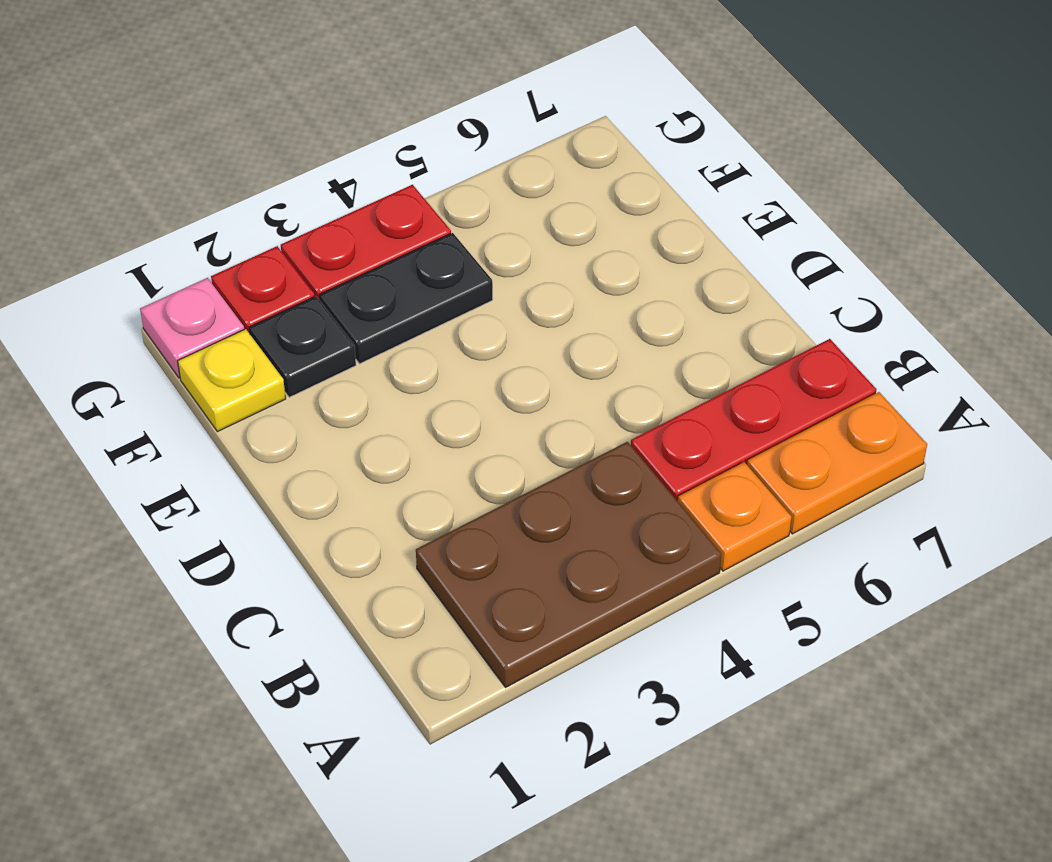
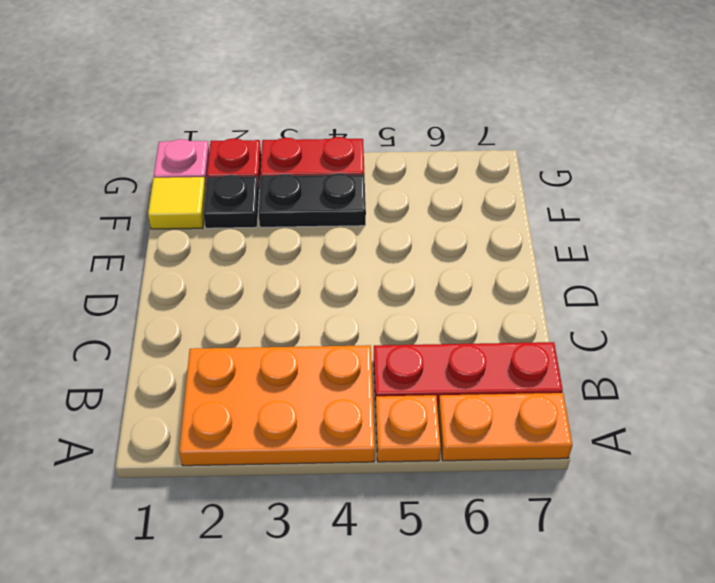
brown plate A2:B4 level 1 -> orange plate A2:B4 level 1
yellow plate F1 level 1 -> yellow tile F1 level 1

